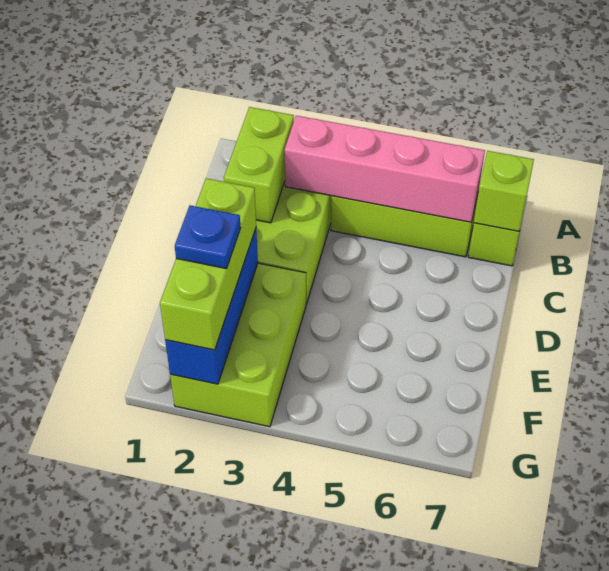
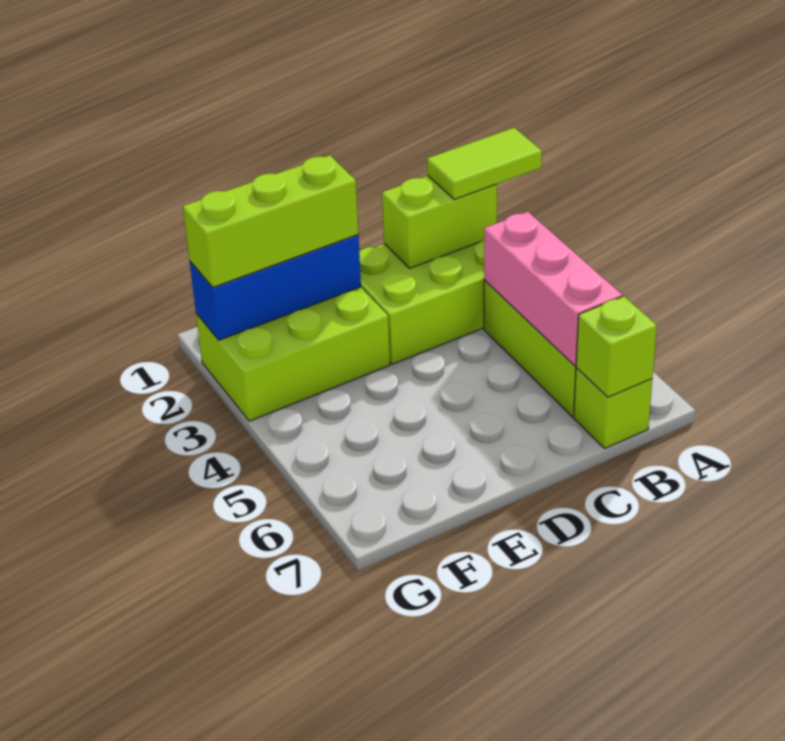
none -> lime tile A2:B2 level 3
pink brick B3:B6 level 2 -> pink brick B4:B6 level 2
blue plate F2 level 4 -> none

